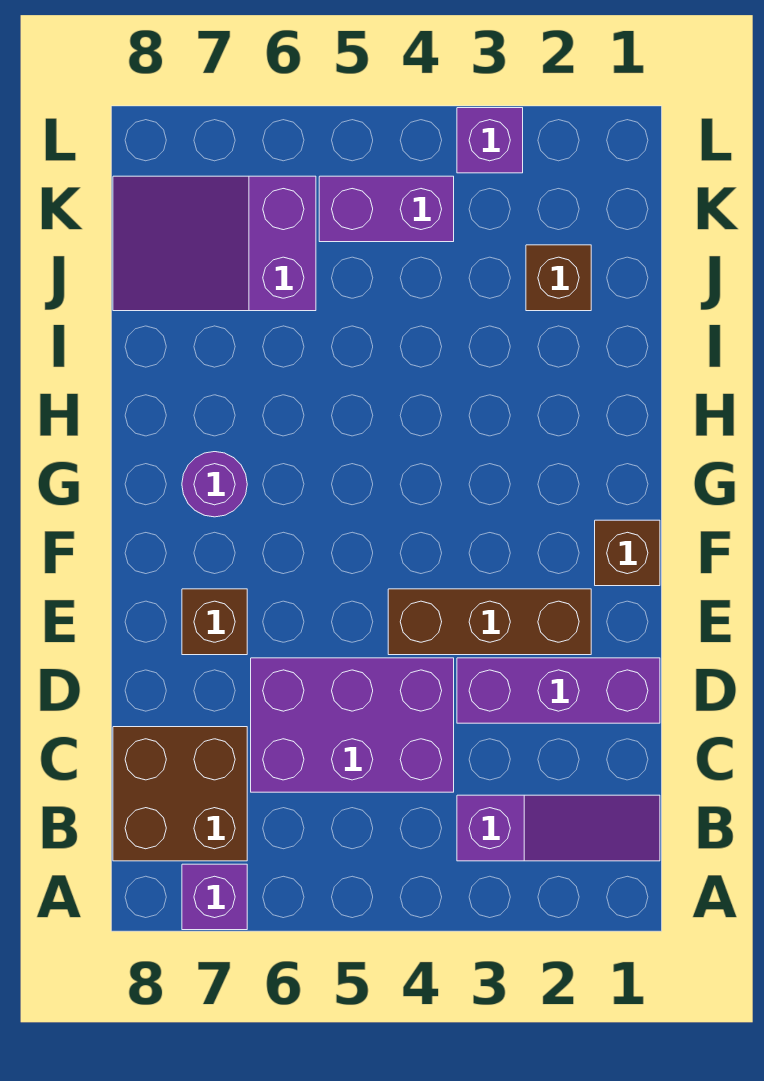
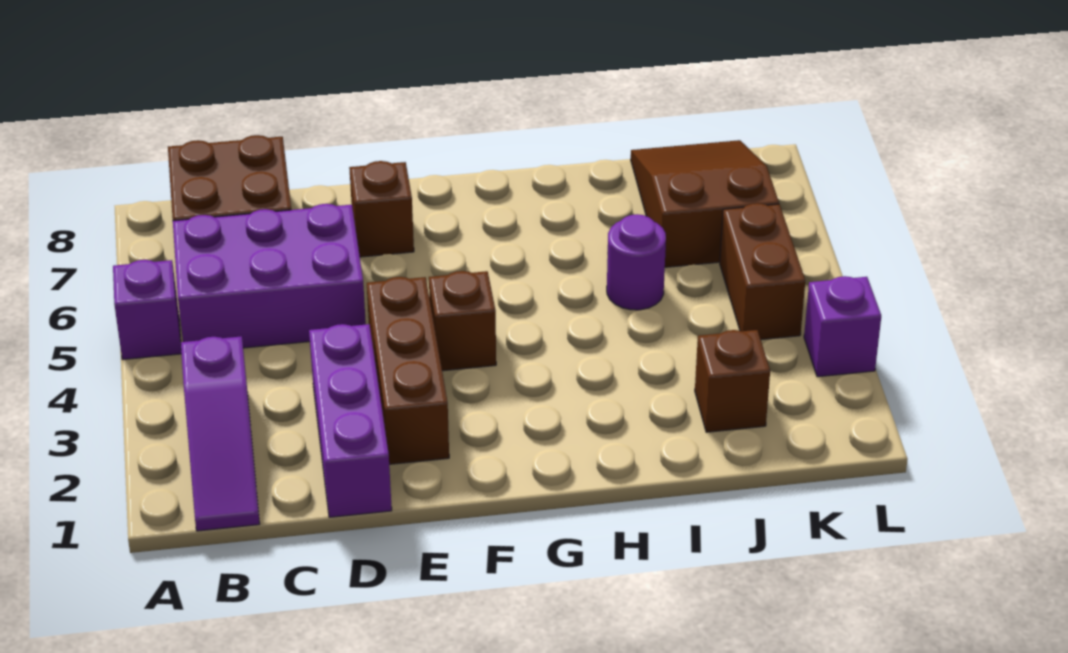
purple brick A7 level 1 -> purple brick A5 level 1
purple brick C4:D6 level 1 -> purple brick B5:D6 level 1
brown brick F1 level 1 -> brown brick F4 level 1
purple round brick G7 level 1 -> purple round brick I5 level 1
purple slope J6:K8 level 1 top 6 -> brown slope J6:K8 level 1 top 6
purple brick K4:K5 level 1 -> brown brick K4:K5 level 1

